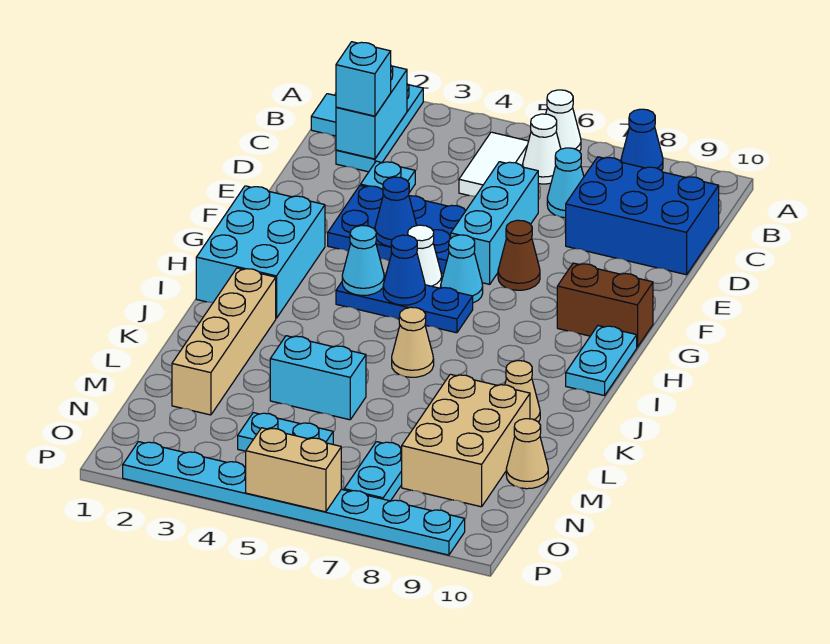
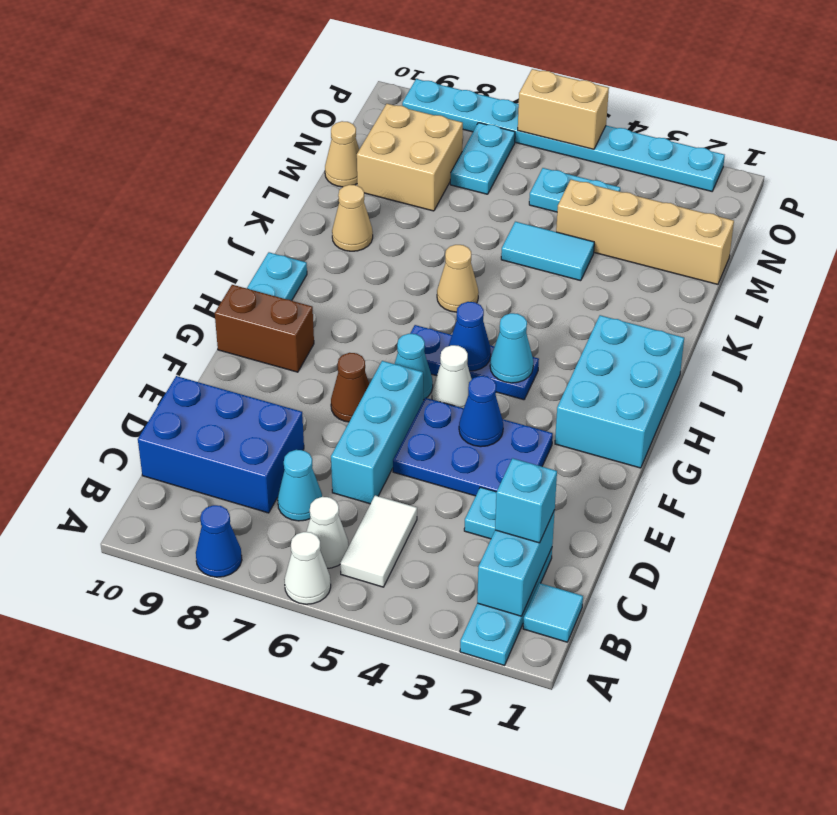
tan brick J2:M2 level 1 -> tan brick M1:M4 level 1
cyan brick L4:L5 level 1 -> cyan tile L4:L5 level 1
tan brick L8:N9 level 1 -> tan brick M8:N9 level 1

